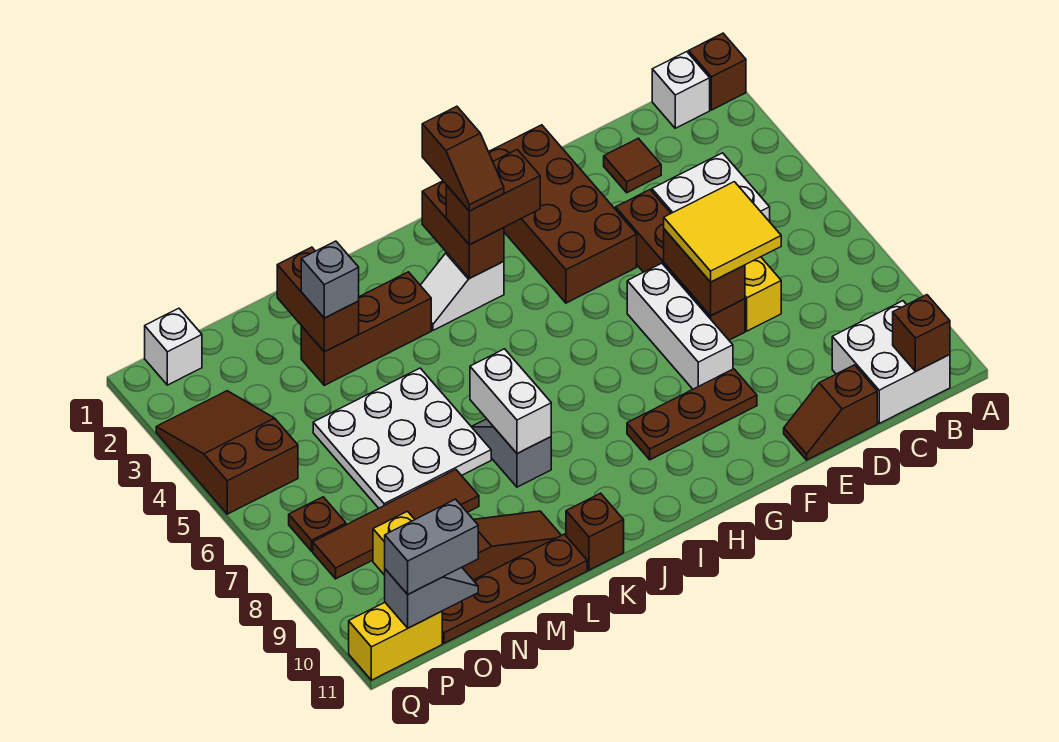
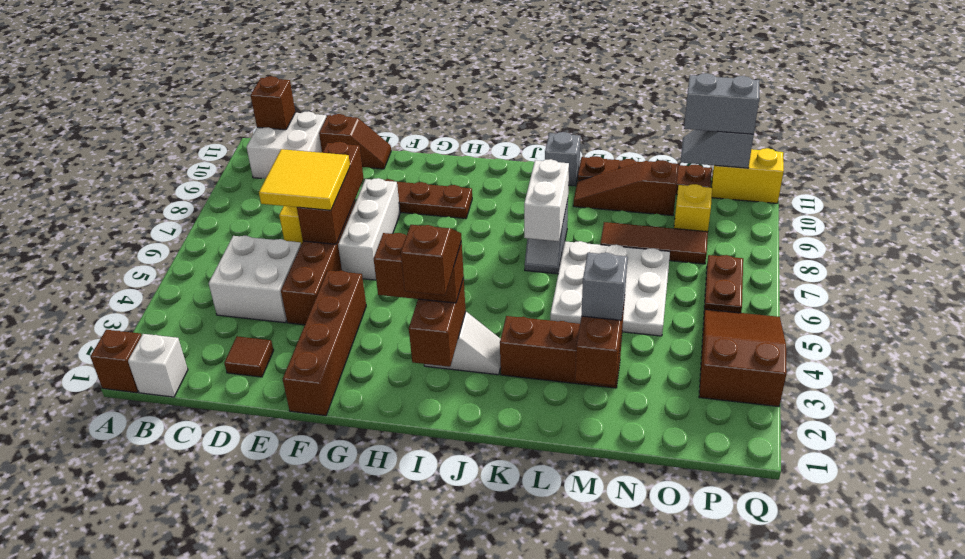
brown brick E6:E7 level 2 -> brown brick E6:E8 level 2
brown brick F1:G4 level 1 -> brown brick F1:F4 level 1
brown brick K11 level 1 -> grey brick K11 level 1
brown tile M8:P8 level 1 -> brown tile M8:O8 level 1
white brick P1 level 1 -> none
brown slope P3:Q5 level 1 top 5 -> brown slope P3:Q5 level 1 top 3
brown plate P7 level 1 -> brown plate P6:P7 level 1

